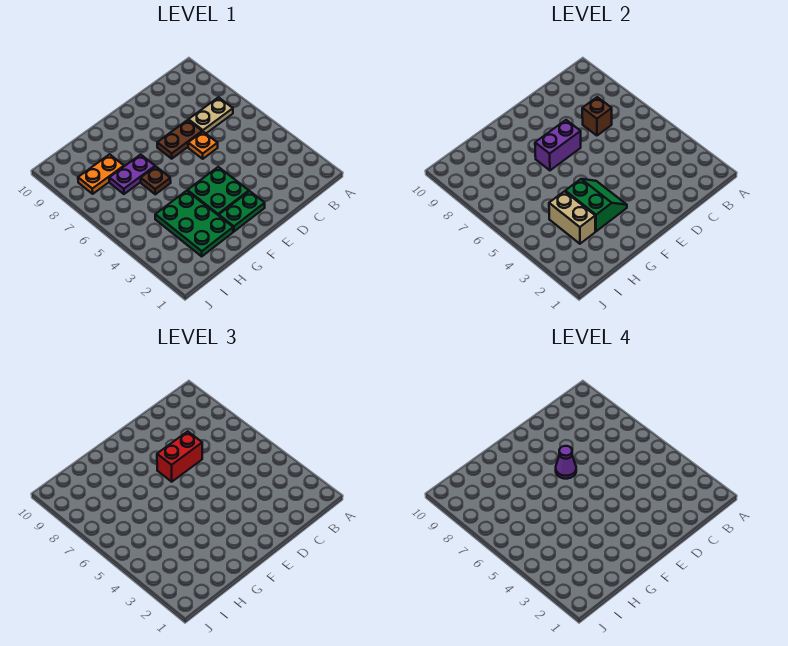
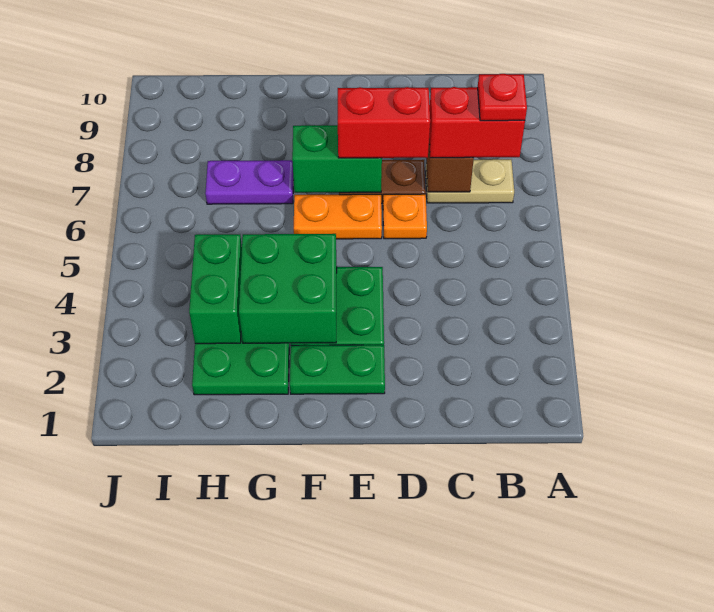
none -> red brick B7:C7 level 3
none -> red plate B7 level 4
purple brick E7:F7 level 2 -> green brick E7:F7 level 2
purple cone E7 level 4 -> none
green slope F3:G4 level 2 top G -> green brick F3:G4 level 2
brown plate G6 level 1 -> none
tan brick H3:H4 level 2 -> green brick H3:H4 level 2
orange plate H8:I8 level 1 -> orange plate E6:F6 level 1

